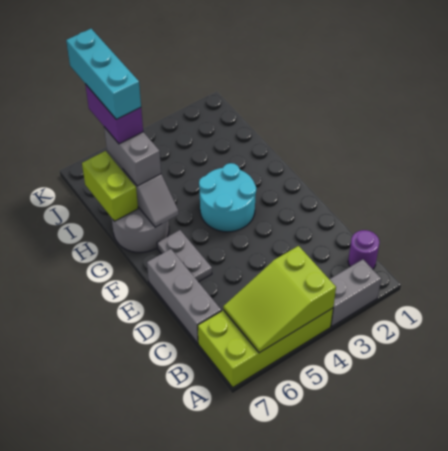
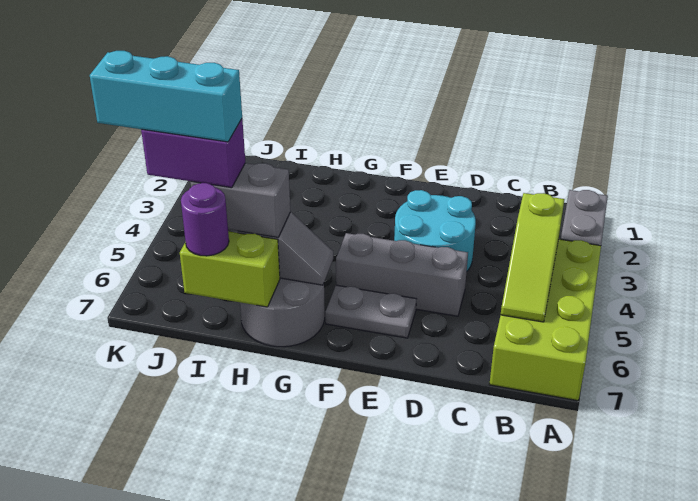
lime slope A4:B6 level 2 top 4 -> lime slope B4:B6 level 2 top 4
purple round brick B1 level 1 -> purple round brick I7 level 3
grey brick C7:E7 level 1 -> grey brick D5:F5 level 1
cyan round brick F3:G4 level 1 -> cyan round brick D3:E4 level 1

